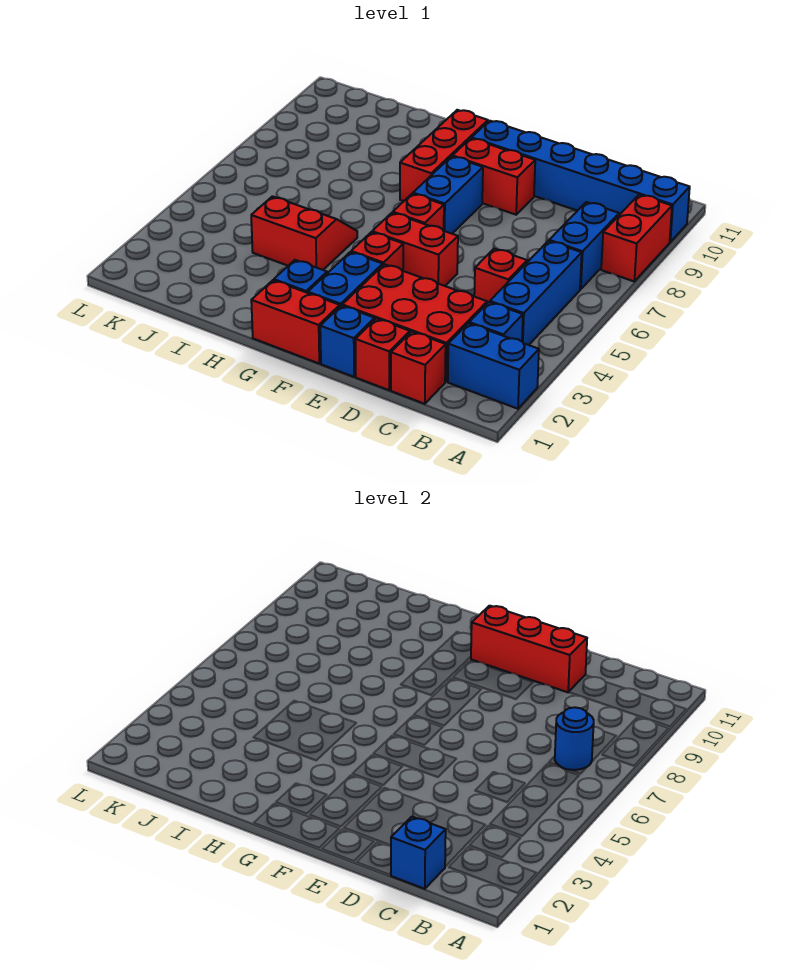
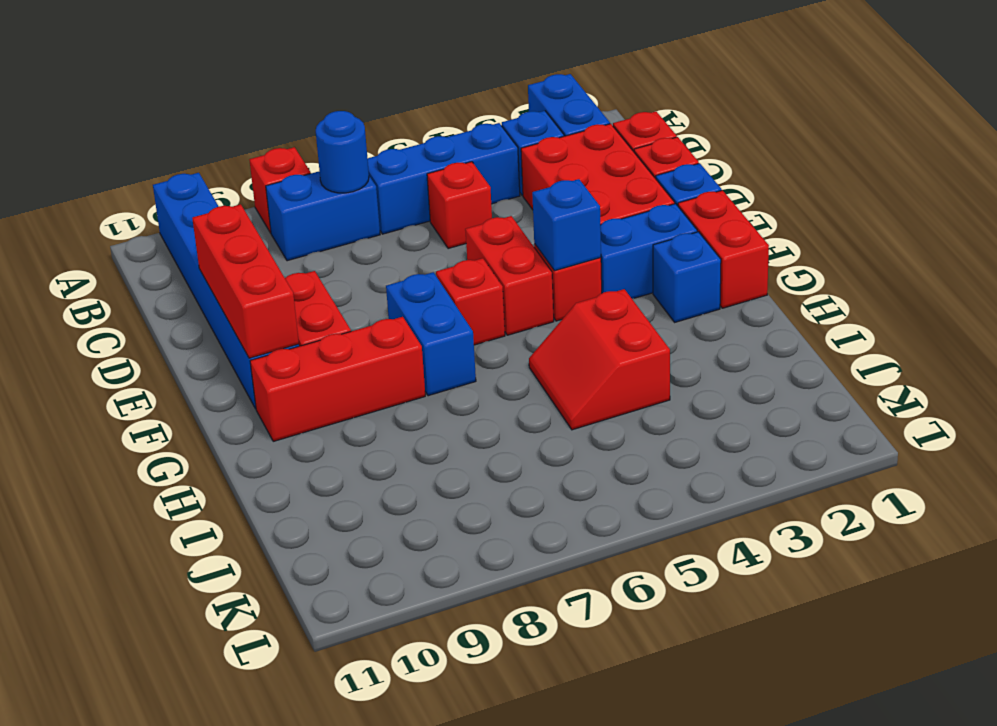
red brick A8:A9 level 1 -> red brick A8 level 1
blue brick C1 level 2 -> blue brick F4 level 2
blue brick F7:F8 level 1 -> blue brick F7:G7 level 1

